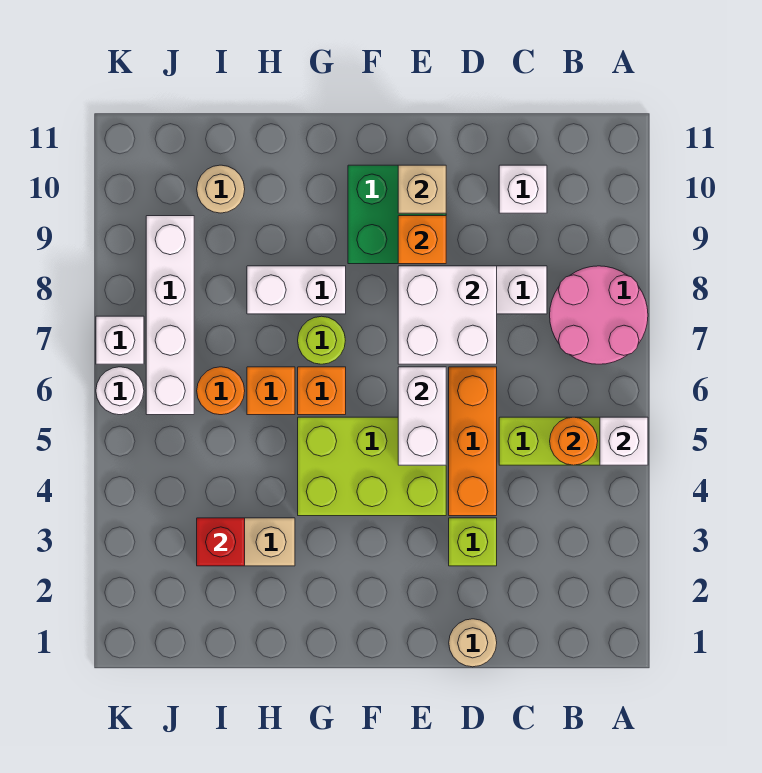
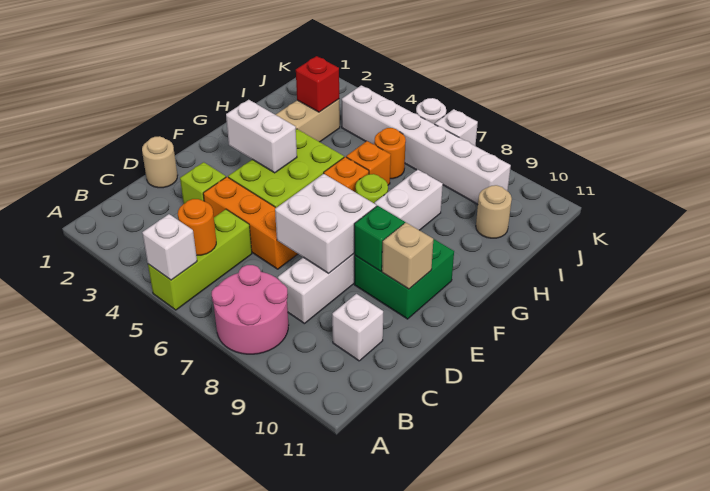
white brick E5:E6 level 2 -> white brick F3:F4 level 2
orange brick E9 level 2 -> green brick E9 level 2
white brick J6:J9 level 1 -> white brick J4:J9 level 1

